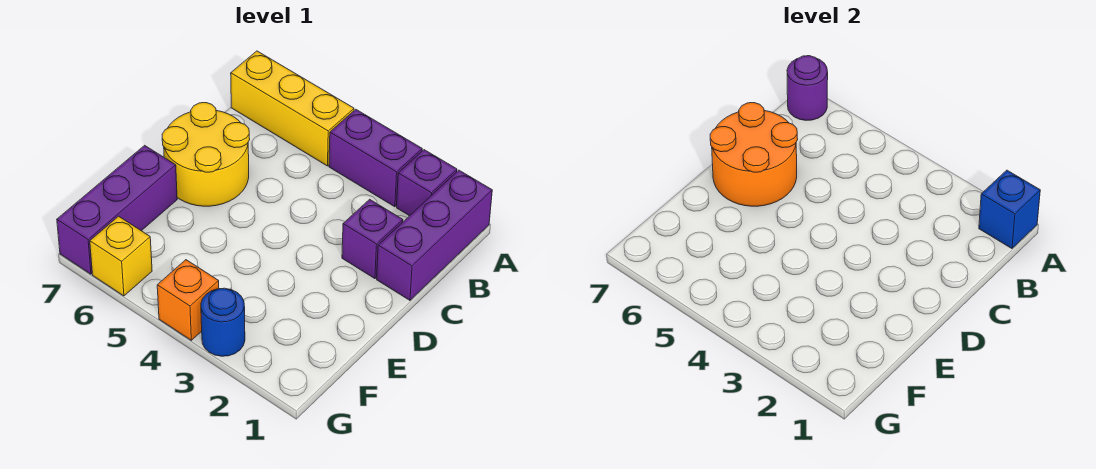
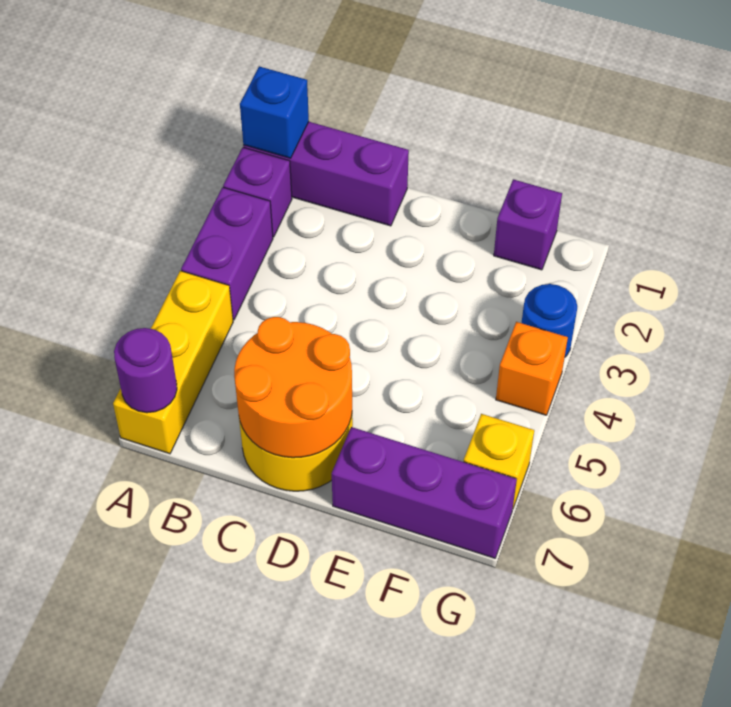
purple brick C2 level 1 -> purple brick F1 level 1

